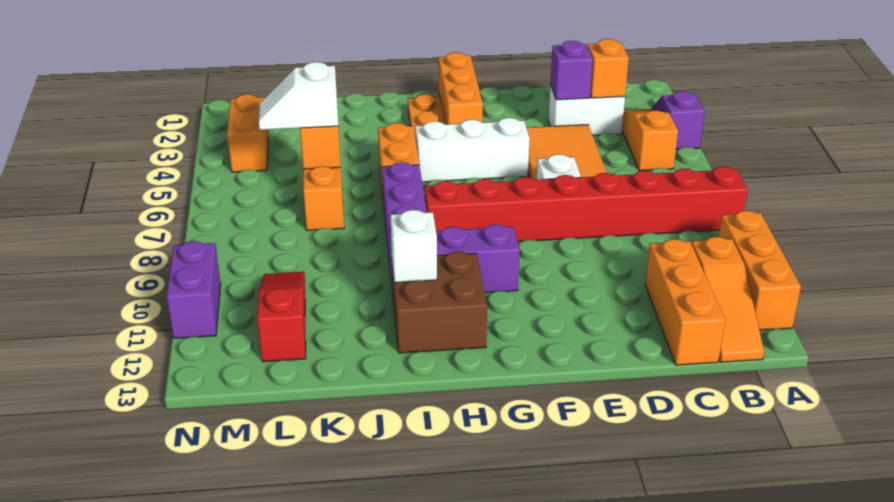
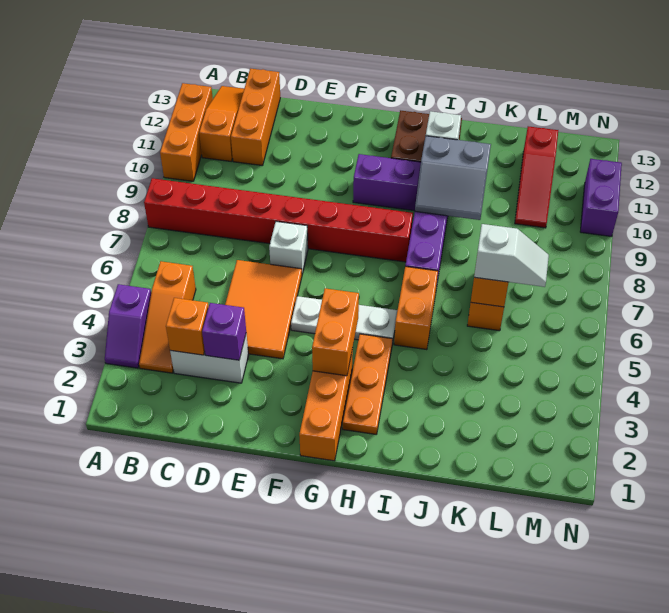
white brick F5:H5 level 1 -> white plate F5:H5 level 1
none -> grey slope I9:J10 level 2 top 10
orange brick M3:M4 level 1 -> orange brick G3:G4 level 2

